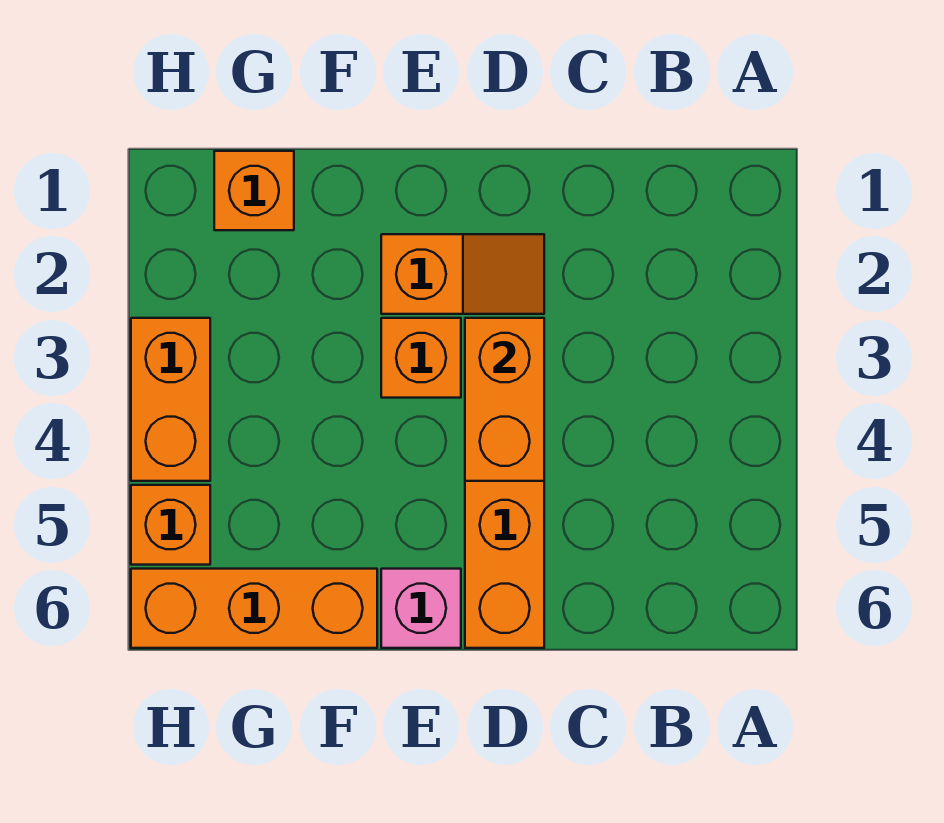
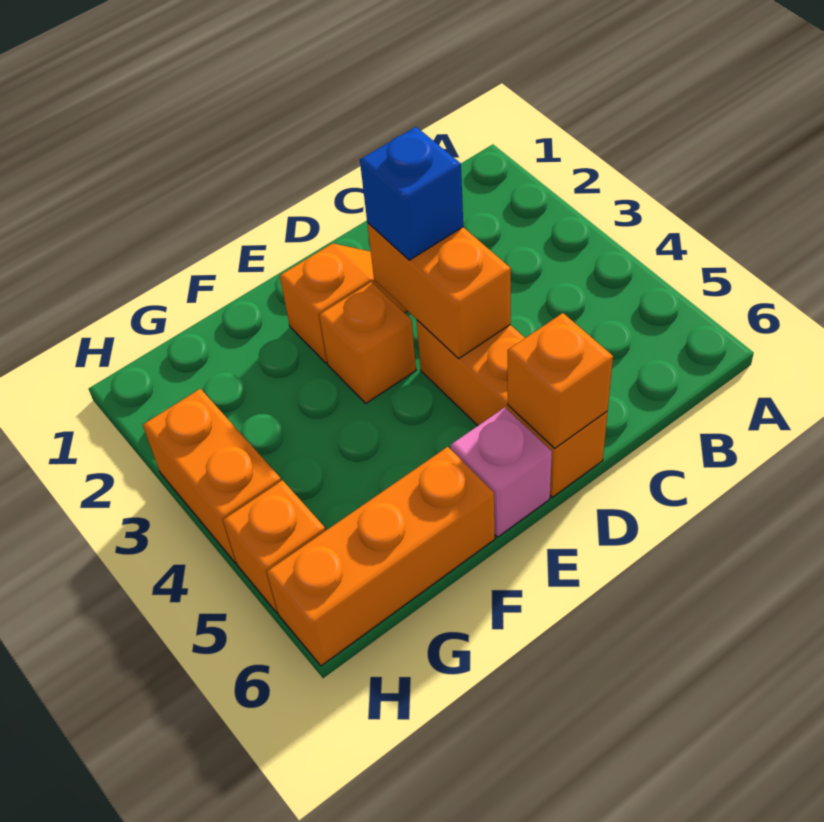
none -> blue brick D3 level 3
orange brick G1 level 1 -> orange brick D6 level 2

